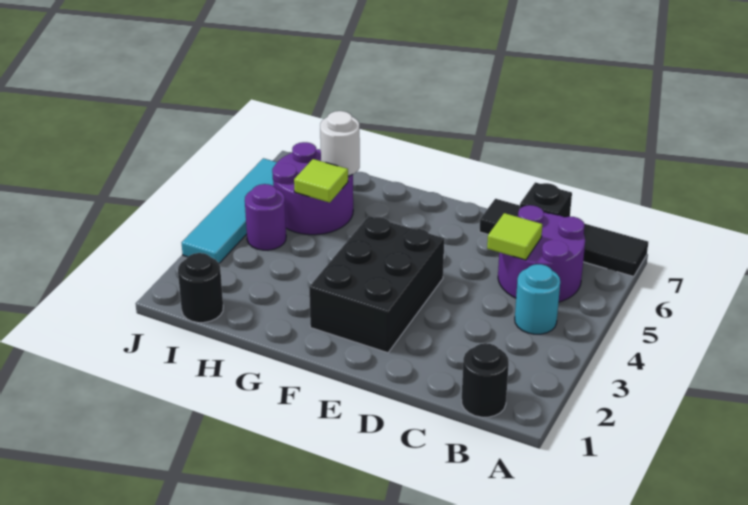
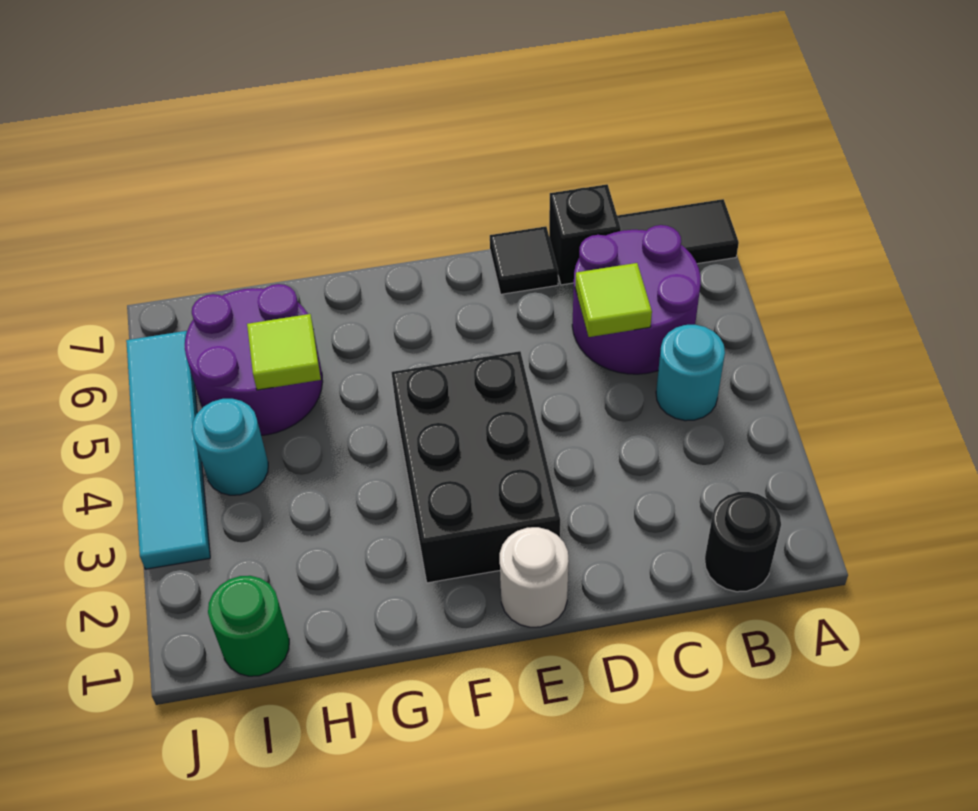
white round brick H6 level 2 -> white round brick E1 level 1
black round brick I1 level 1 -> green round brick I1 level 1
purple round brick I4 level 1 -> cyan round brick I4 level 1

